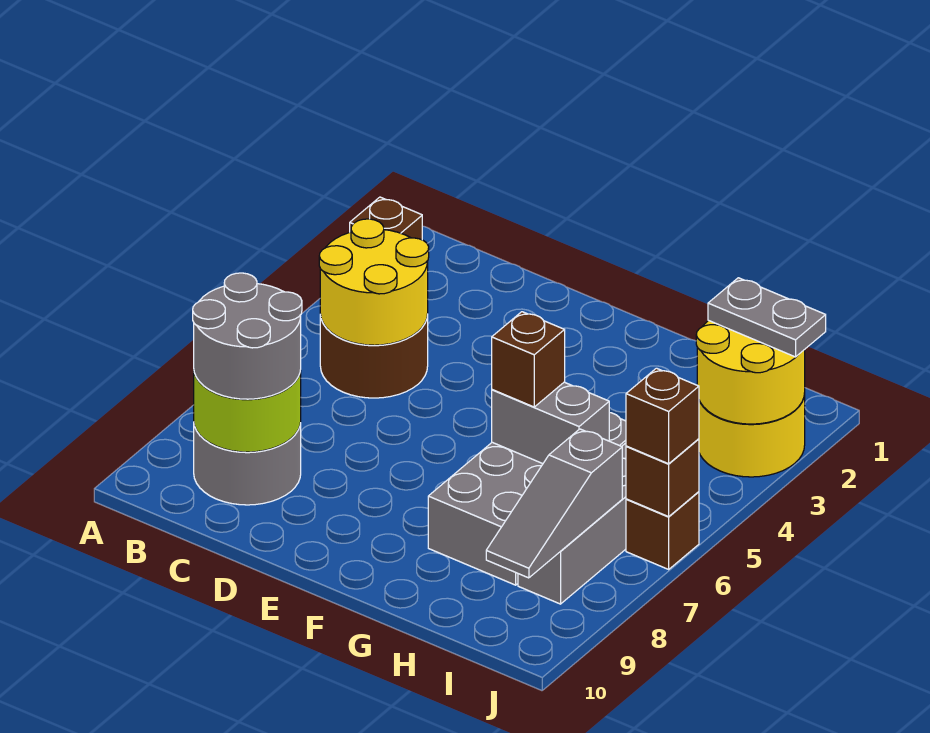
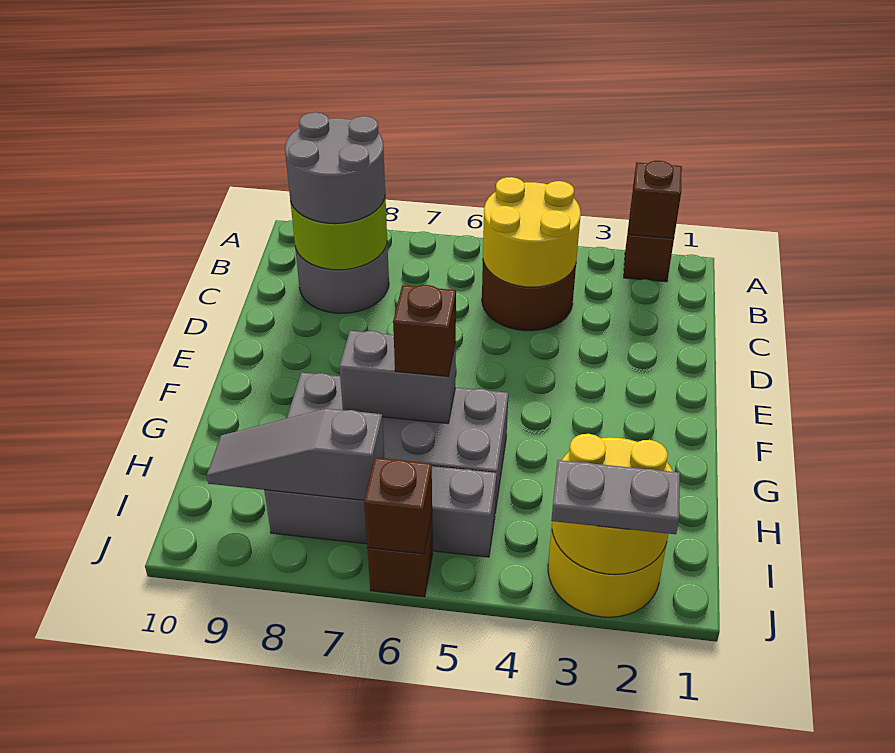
grey brick G6:H6 level 2 -> grey brick G6:G7 level 2
grey plate I2:J2 level 3 -> grey plate J2:J3 level 3
brown brick J6 level 3 -> brown brick A2 level 2

